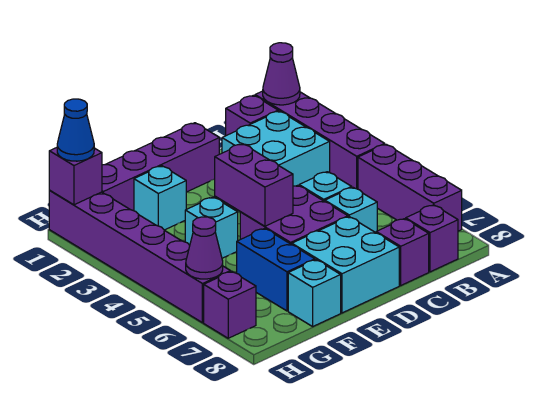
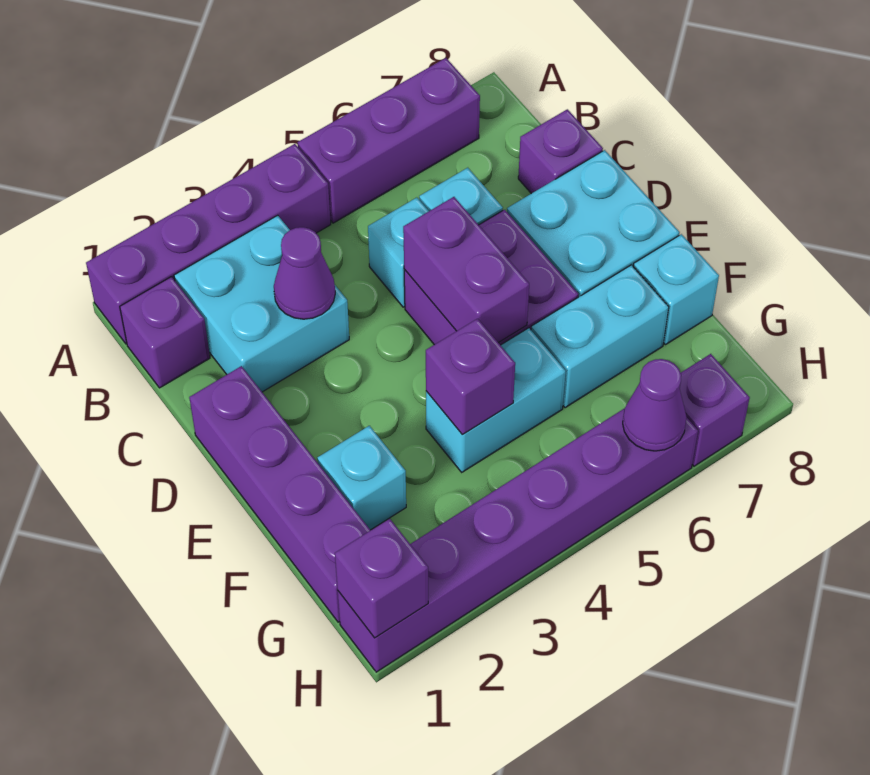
purple cone A1 level 2 -> purple cone C3 level 2
purple brick B8 level 1 -> purple brick F4 level 2
purple brick E4:E5 level 2 -> purple brick D5:E5 level 2
cyan brick F4 level 1 -> cyan brick F4:F5 level 1
blue brick F6:F7 level 1 -> cyan brick F6:F7 level 1
blue cone H1 level 3 -> none

